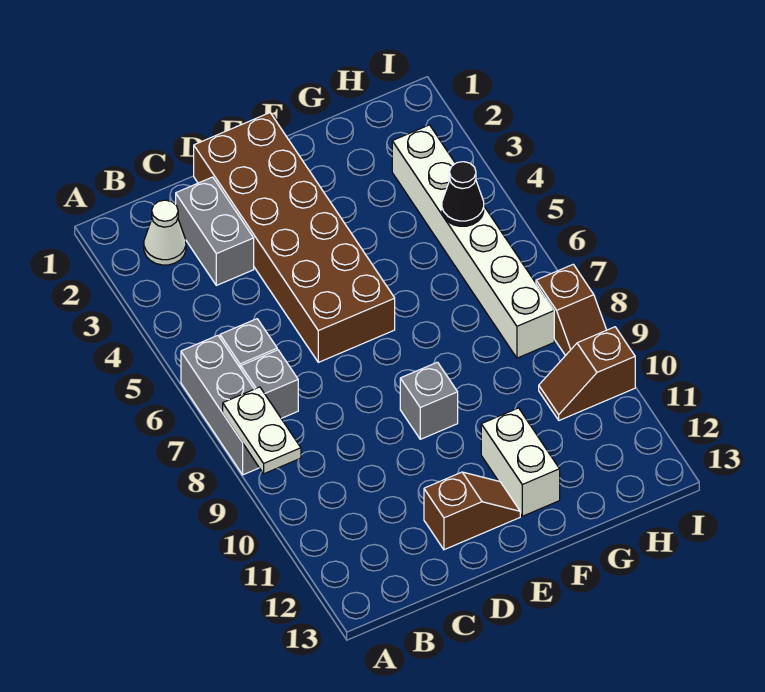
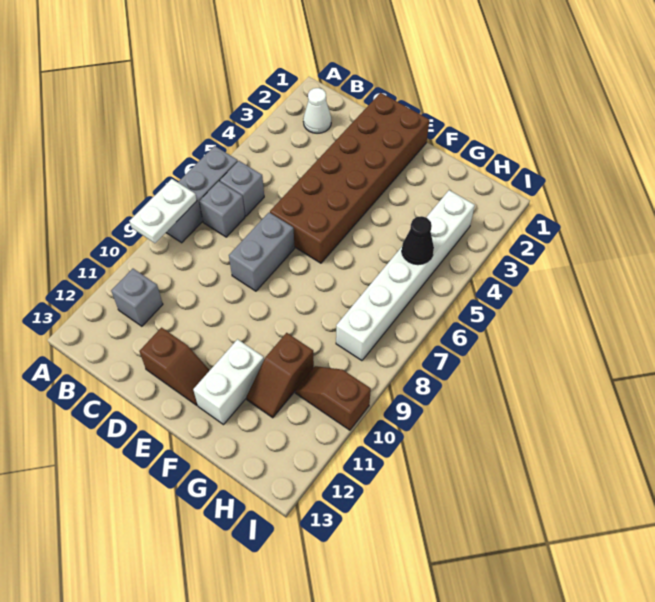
grey brick C2:C3 level 1 -> grey brick D7:D8 level 1
grey brick E9 level 1 -> grey brick B11 level 1
brown slope I8:I9 level 1 top 8 -> brown slope G10:G11 level 1 top 10

